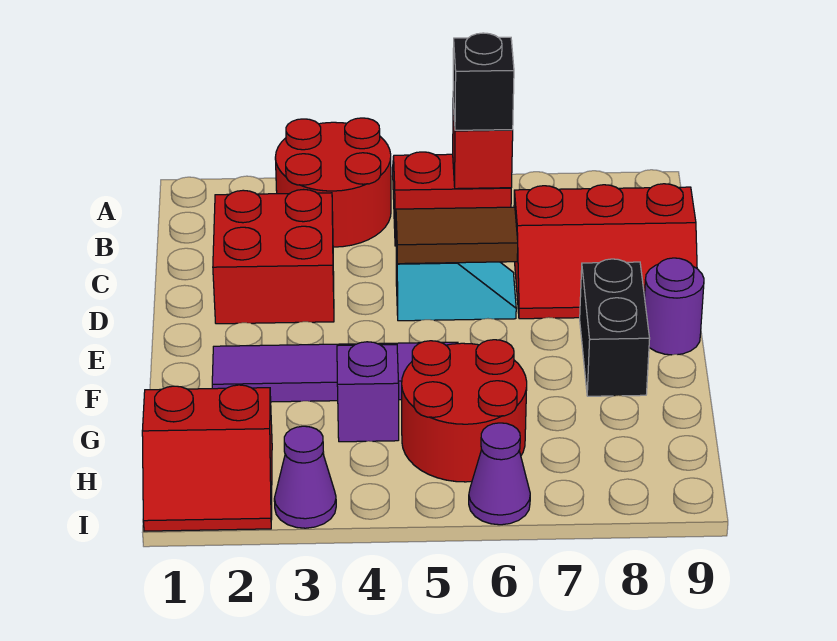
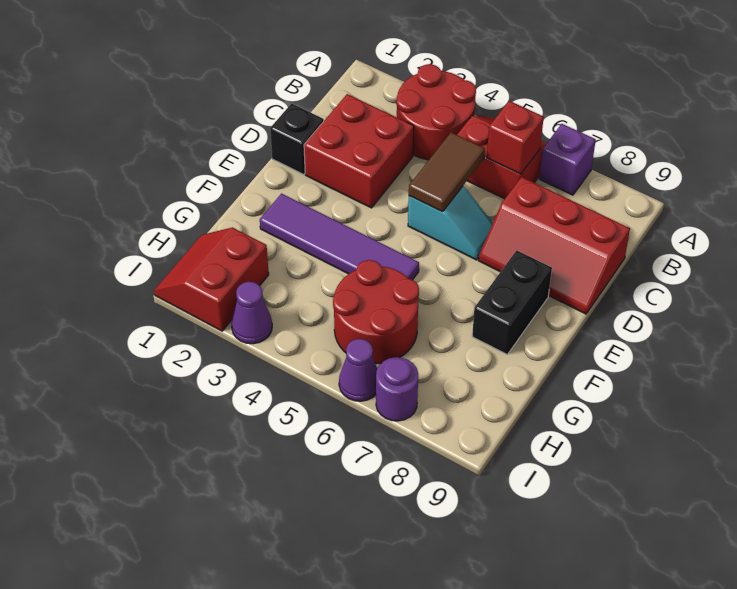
black brick B6 level 3 -> black brick D1 level 1
brown tile D5:D6 level 2 -> brown tile C5:D5 level 2
purple round brick E9 level 1 -> purple round brick I7 level 1
purple brick G4 level 1 -> purple brick A7 level 1
red slope H1:I2 level 1 top H -> red slope H1:I2 level 1 top 2

